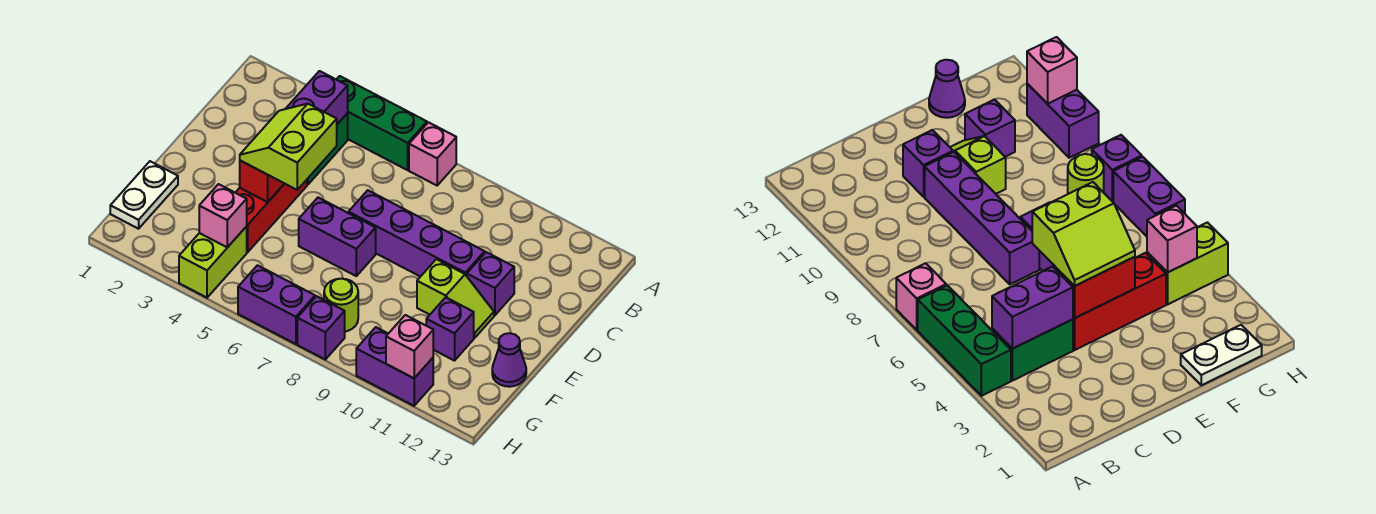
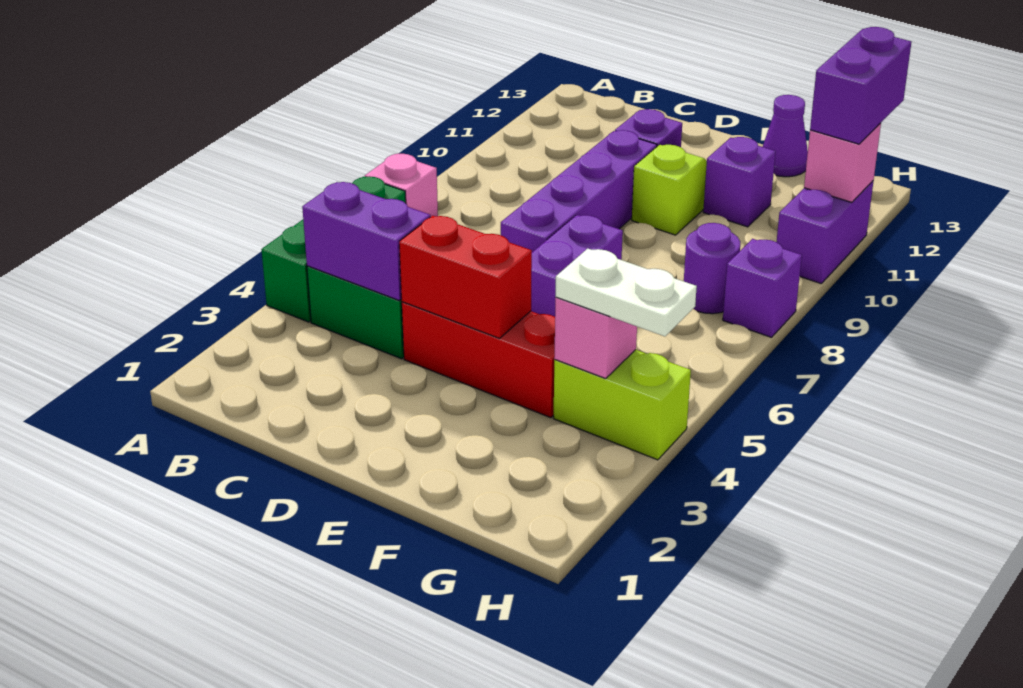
lime slope D4:E5 level 3 top 5 -> none
white plate F1:G1 level 1 -> white plate G4:H4 level 3
lime round brick G8 level 1 -> purple round brick G8 level 1
purple brick H6:H7 level 1 -> purple brick H11:H12 level 3

